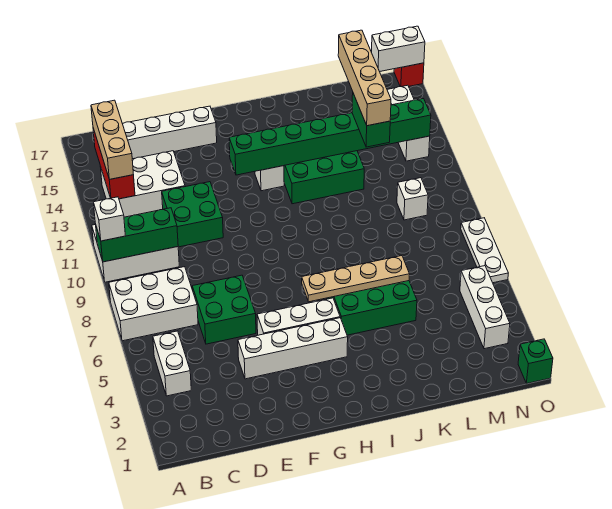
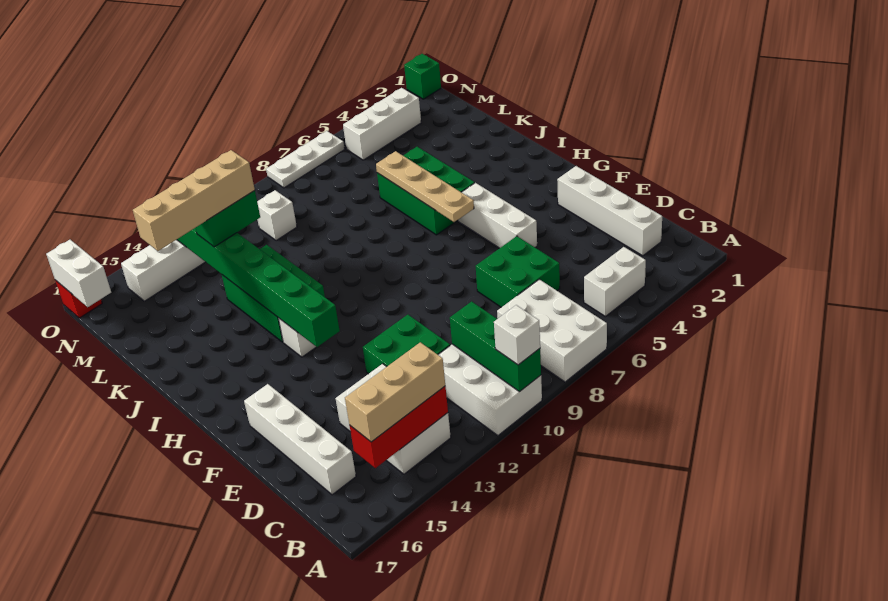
white brick E4:H4 level 1 -> white brick C2:F2 level 1

